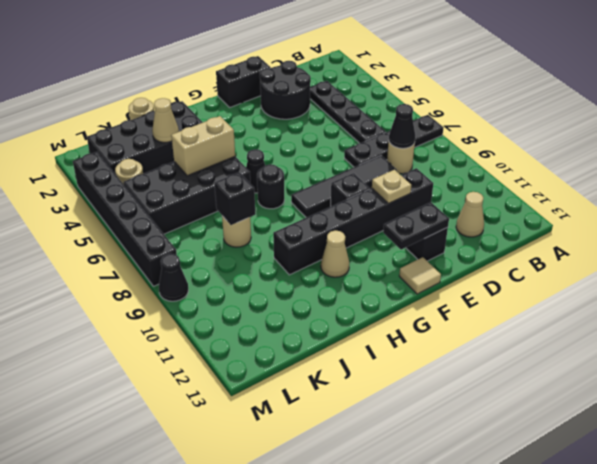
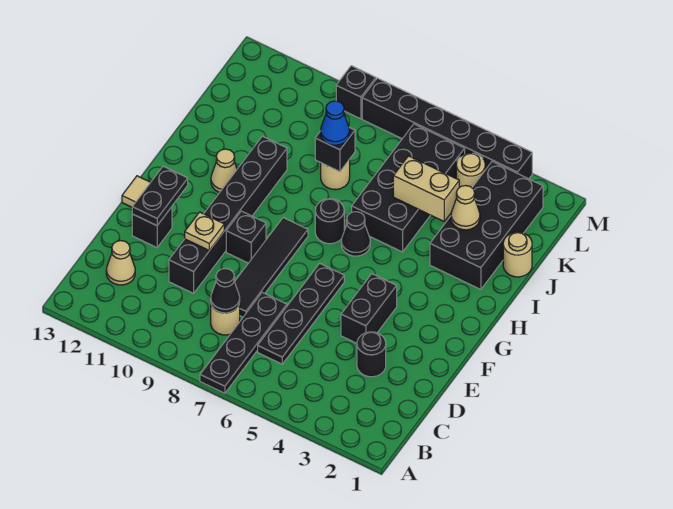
black plate C3:C6 level 1 -> black plate C6:F6 level 1
black round brick D2:E3 level 1 -> black round brick D3 level 1
black brick E1:F1 level 1 -> black brick E4:F4 level 1
tan brick I5:J5 level 2 -> tan brick J4:J5 level 2
none -> blue cone J8 level 3
black cone M9 level 1 -> black brick M9 level 1

